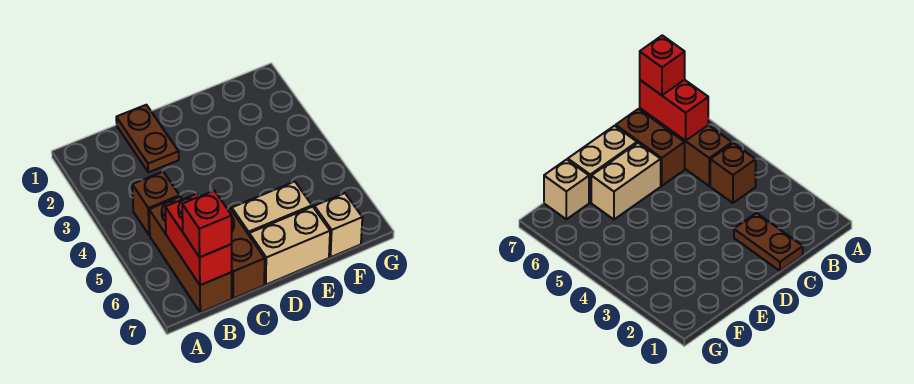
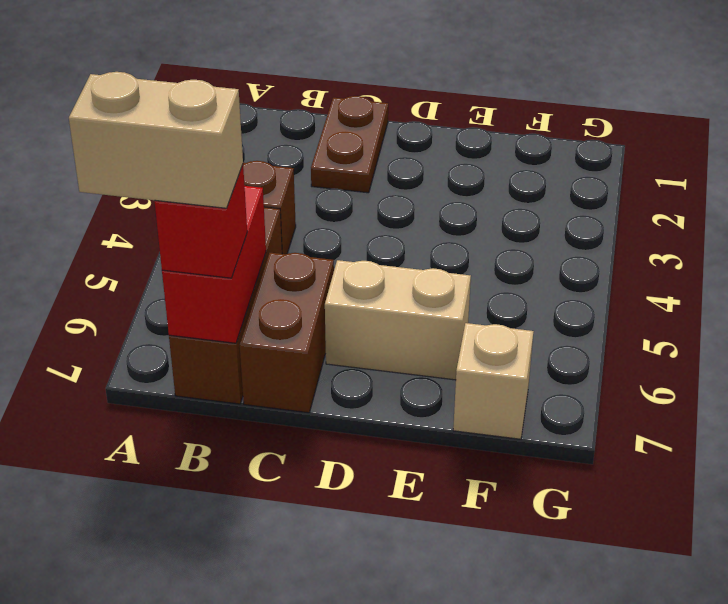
tan brick D7:E7 level 1 -> tan brick A7:B7 level 4

